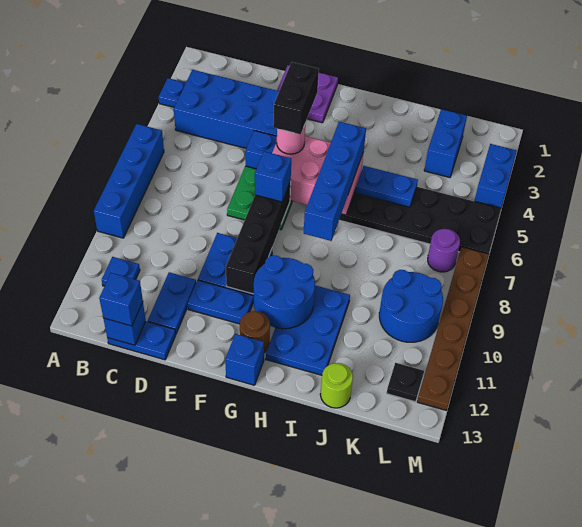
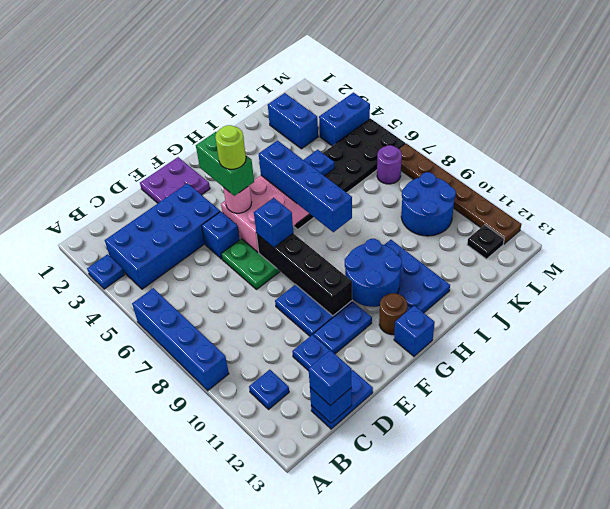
black brick F4:F5 level 4 -> green brick F4:F5 level 4
lime round brick J13 level 1 -> lime round brick F5 level 5
blue brick M3:M4 level 1 -> blue brick L4:M4 level 1

